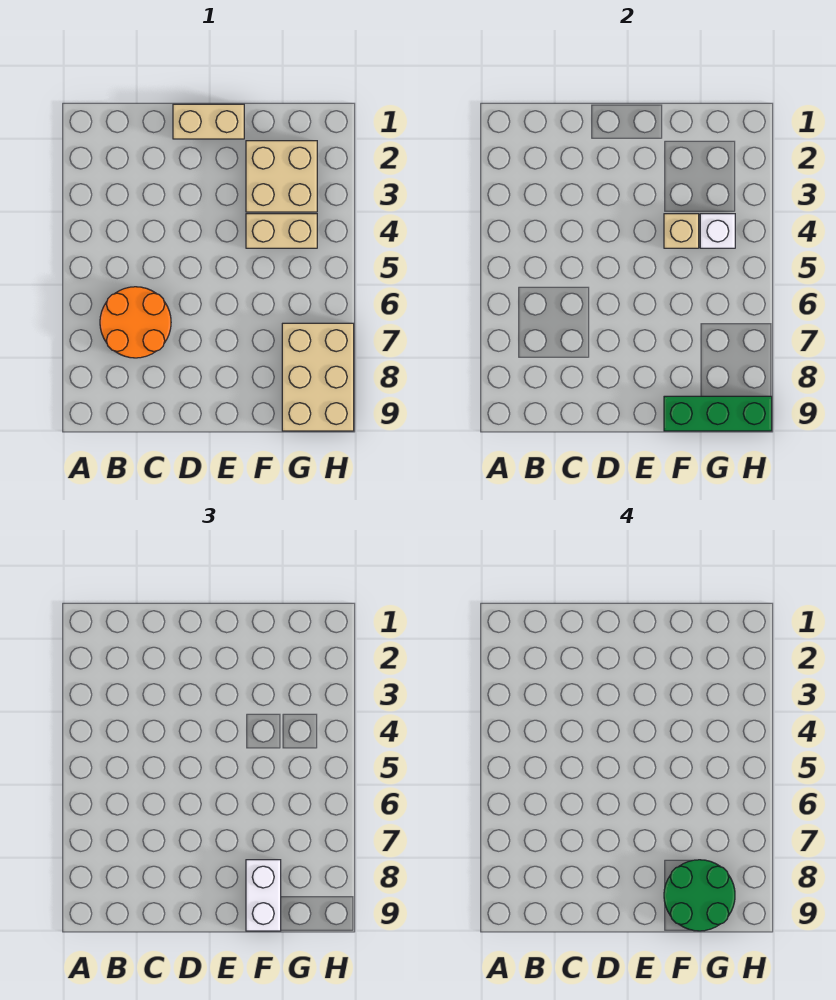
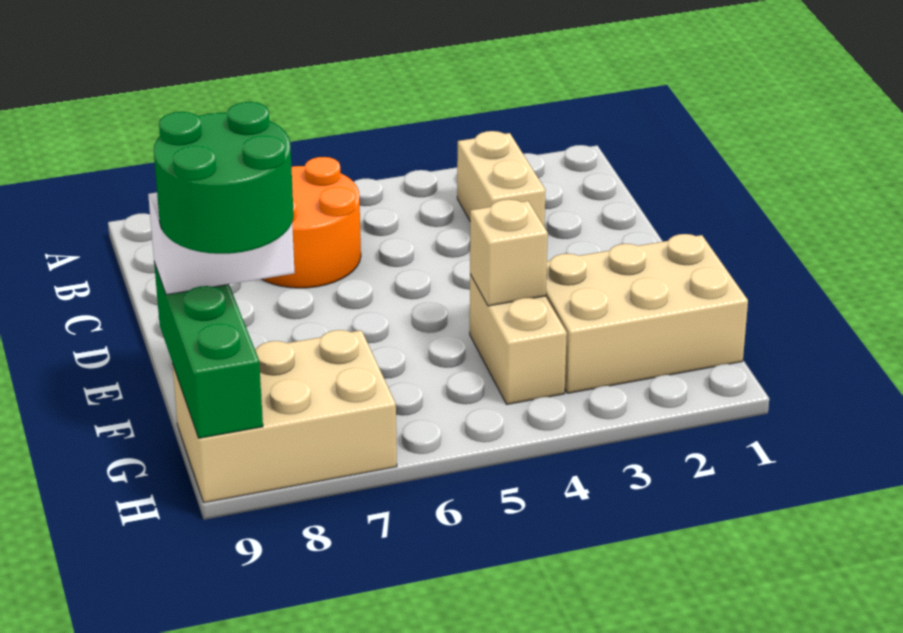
tan brick D1:E1 level 1 -> tan brick B3:C3 level 1
tan brick F2:G3 level 1 -> tan brick F1:G3 level 1
white brick G4 level 2 -> none

